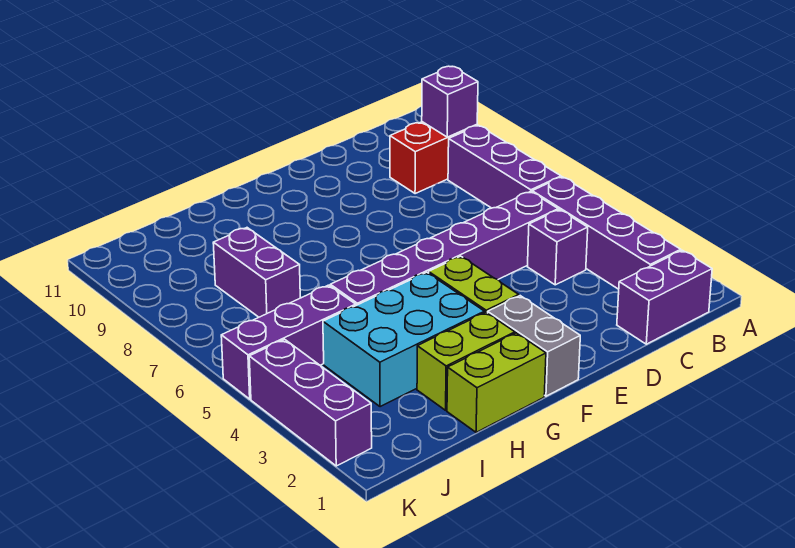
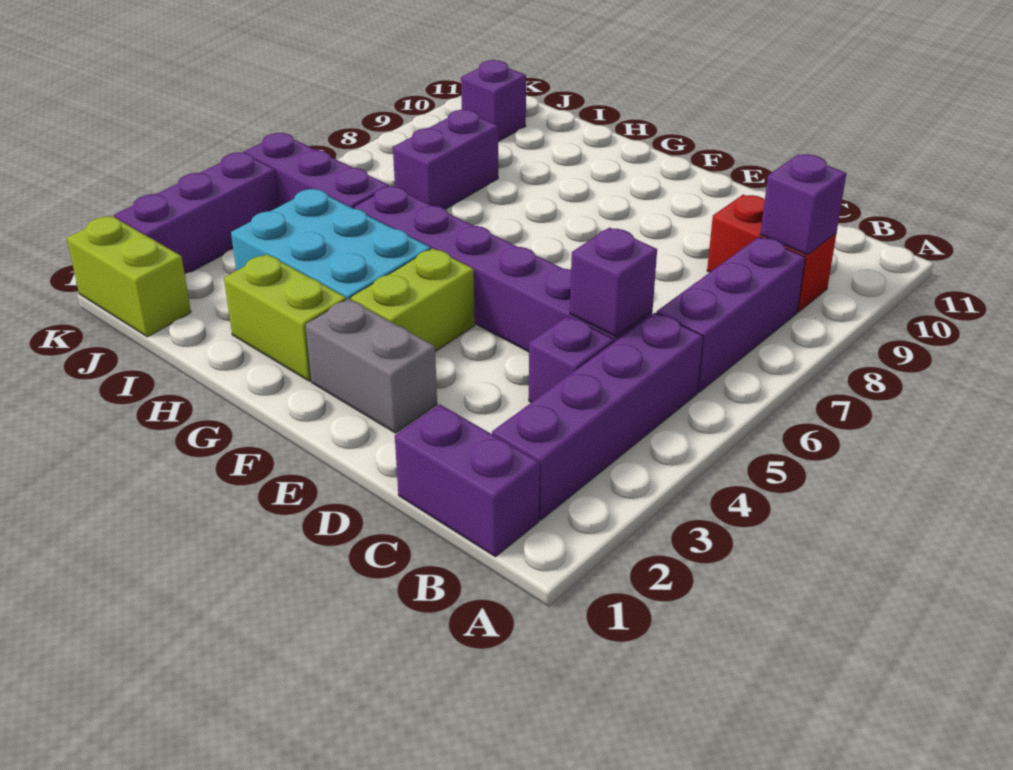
none -> purple brick C5 level 2
grey brick F1:F2 level 1 -> grey brick E2:F2 level 1
lime brick G1:H1 level 1 -> lime brick J1:K1 level 1
none -> purple brick J10 level 1

